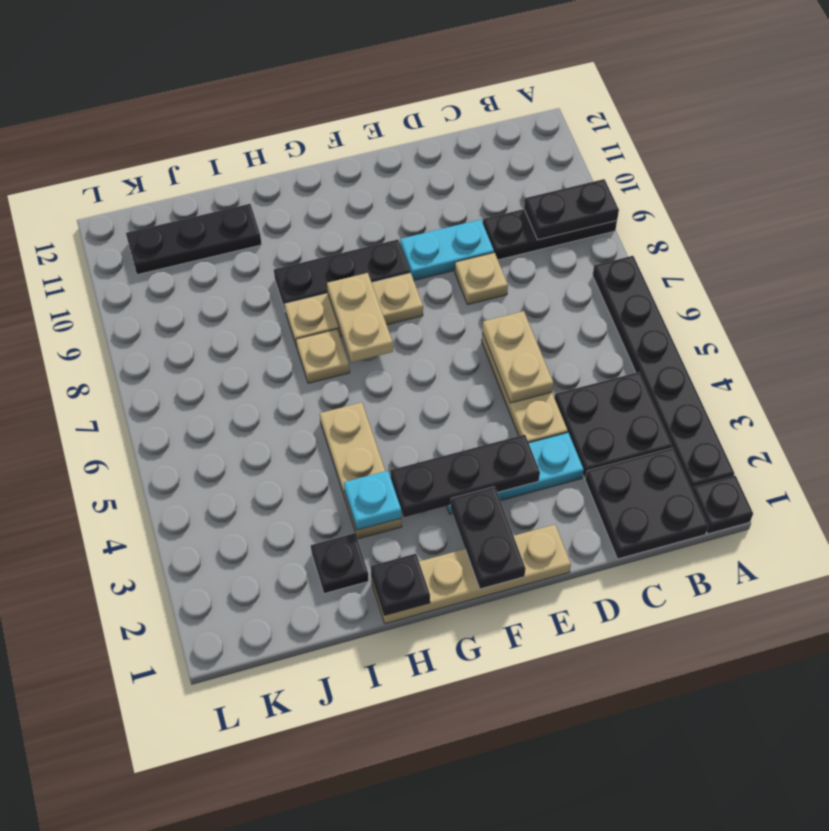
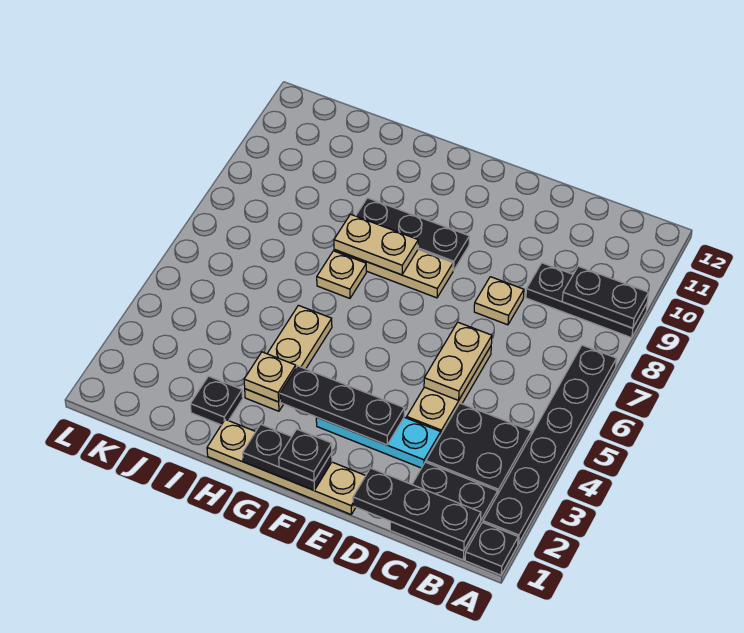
cyan plate D9:E9 level 1 -> none
black plate F1:F2 level 2 -> black plate F1:G1 level 2
tan plate G7:G8 level 2 -> tan plate G8:H8 level 2
black plate H1 level 2 -> black plate F1 level 3
cyan plate H3 level 2 -> tan plate H3 level 2
black plate I11:K11 level 1 -> black plate B1:D1 level 2

